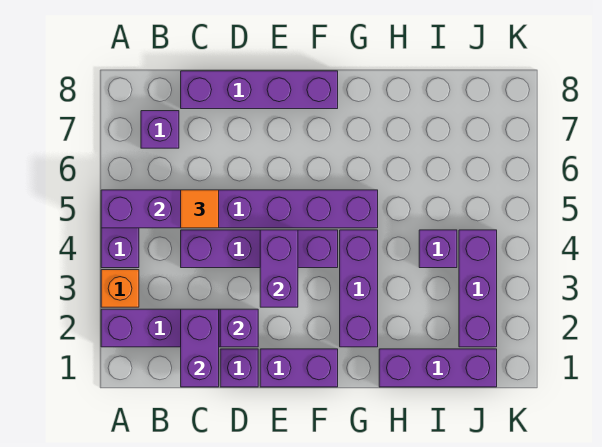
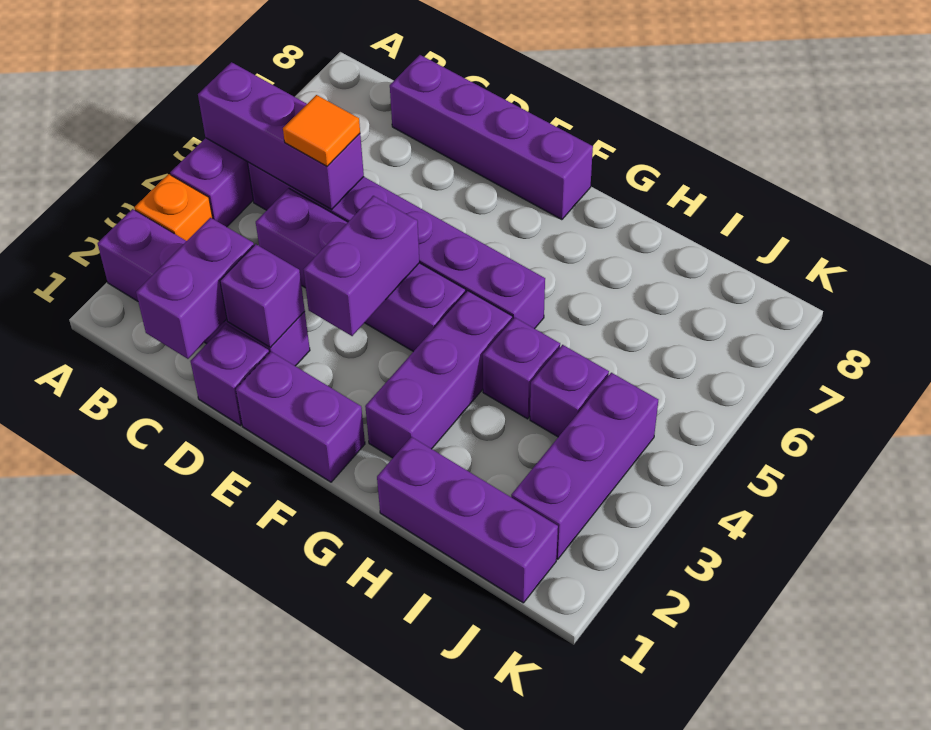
purple brick B7 level 1 -> purple brick H4 level 1

